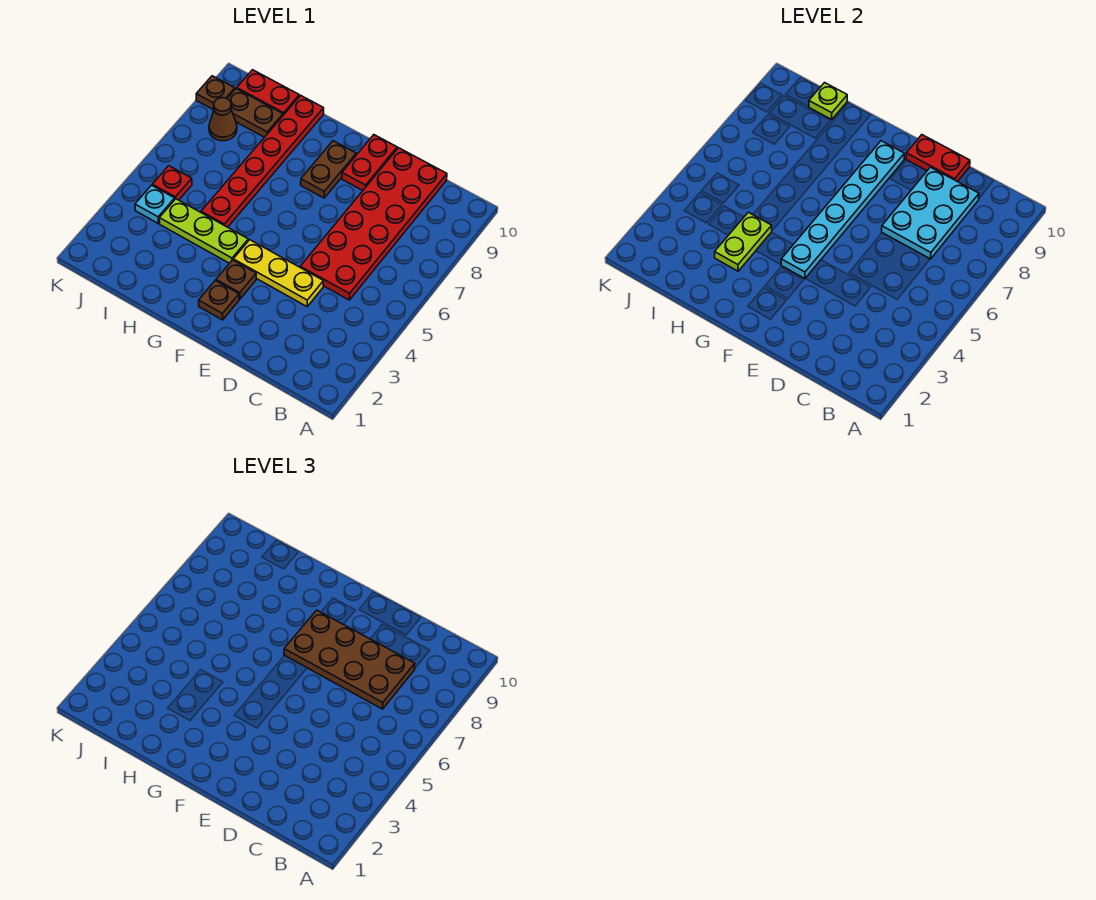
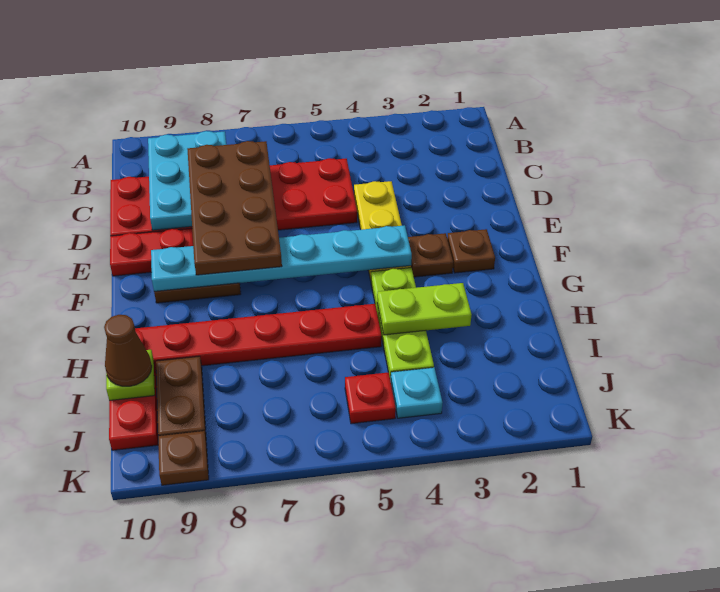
cyan plate C7:D9 level 2 -> cyan plate B8:D9 level 2
red plate D10:E10 level 2 -> none
brown cone J8 level 1 -> brown cone I10 level 3

